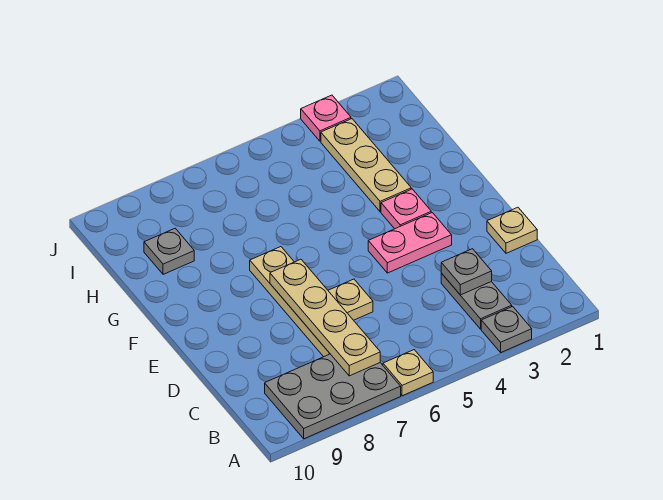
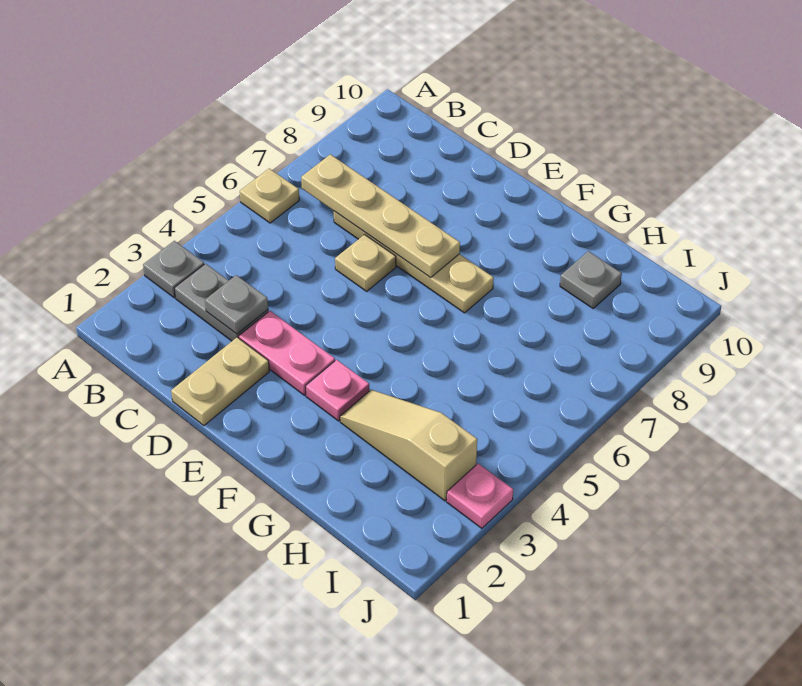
grey plate A7:B9 level 1 -> none
tan plate D1 level 1 -> tan plate D1:D2 level 1
pink plate E3:E4 level 1 -> pink plate D3:E3 level 1
tan plate G3:I3 level 1 -> tan slope G3:I3 level 1 top I

